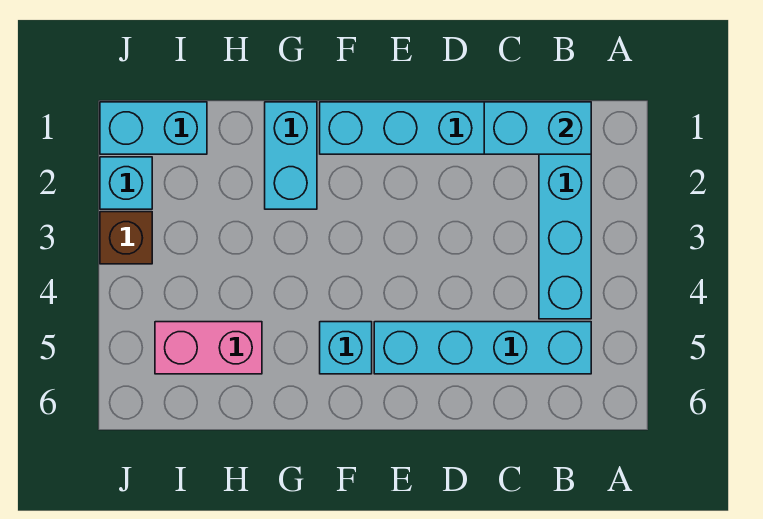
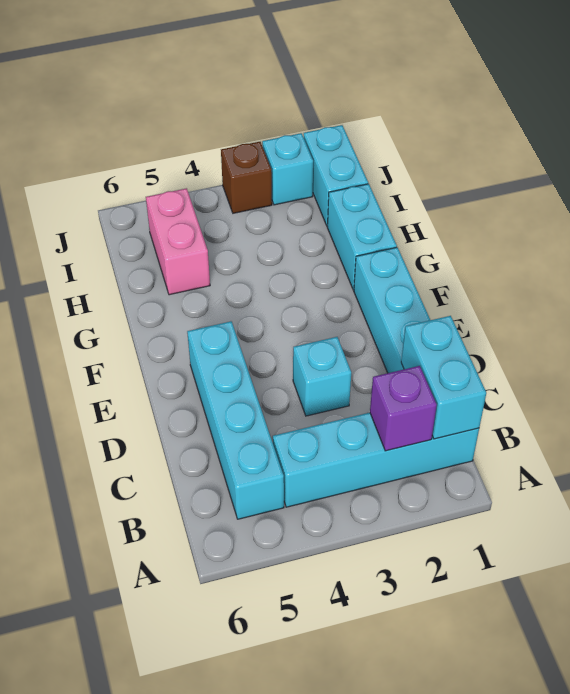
none -> purple brick B2 level 2
cyan brick F5 level 1 -> cyan brick D3 level 1
cyan brick G1:G2 level 1 -> cyan brick G1:H1 level 1

